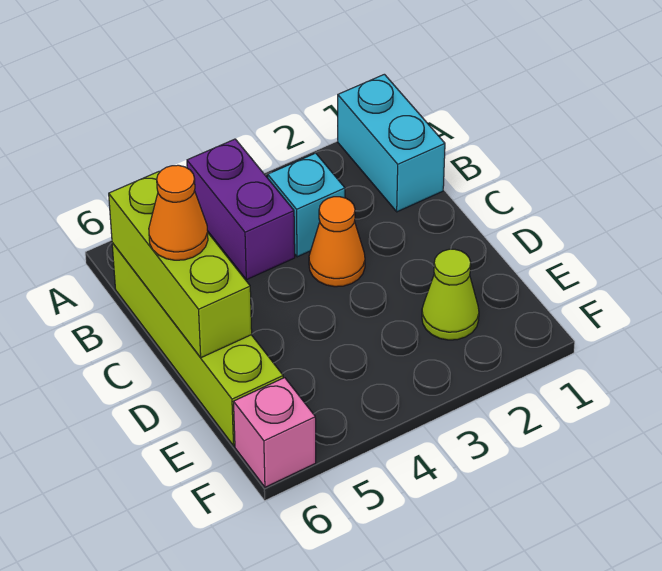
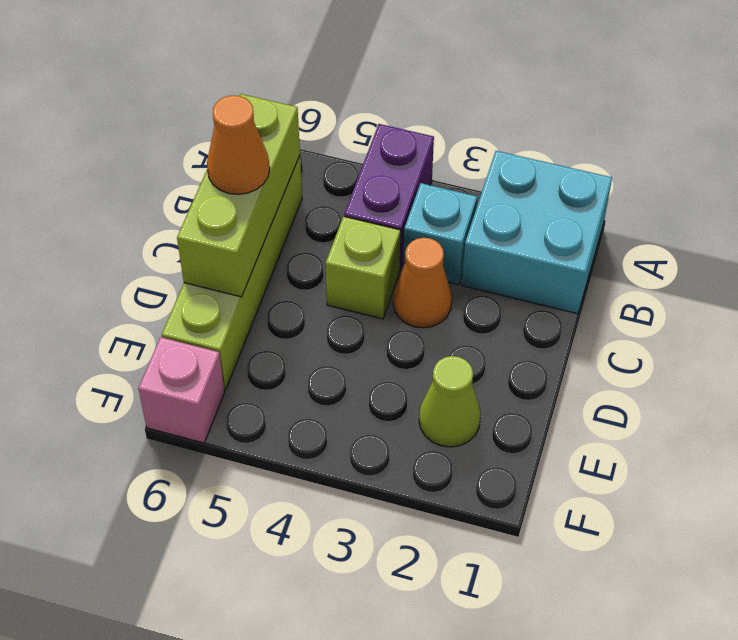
cyan brick A1:B1 level 1 -> cyan brick A1:B2 level 1
none -> lime brick C4 level 1

